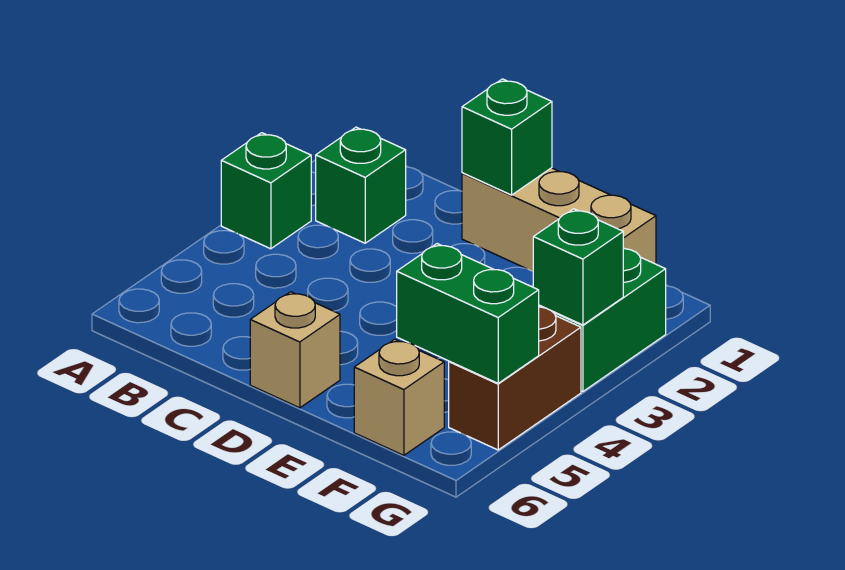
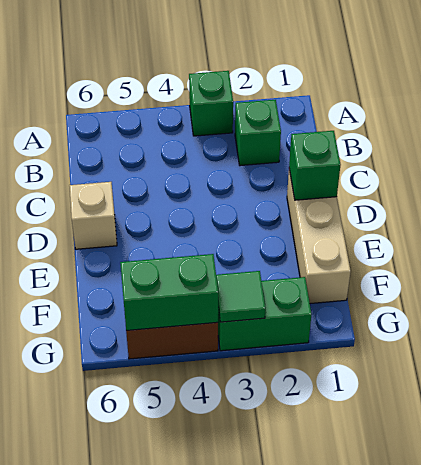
green brick F5:G5 level 2 -> green brick G4:G5 level 2
tan brick F6 level 1 -> none
green brick G3 level 2 -> green tile G3 level 2

